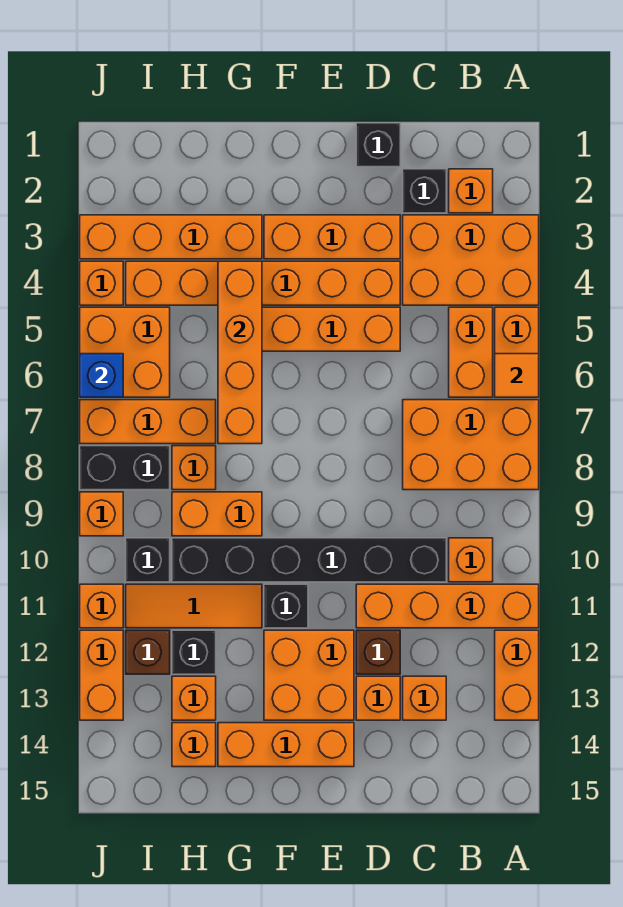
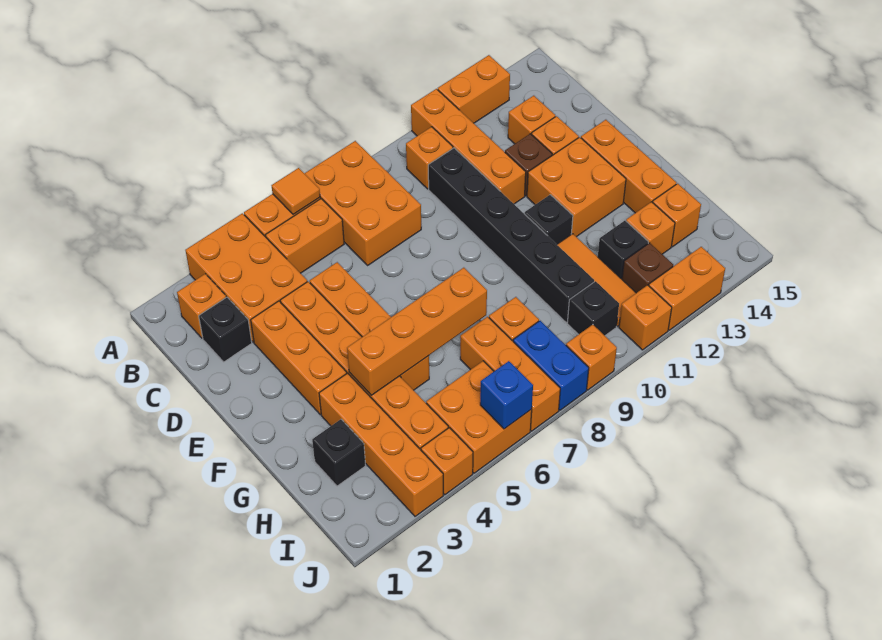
black brick D1 level 1 -> black brick H2 level 1
orange brick G9:H9 level 1 -> none
black brick I8:J8 level 1 -> blue brick I8:J8 level 1

